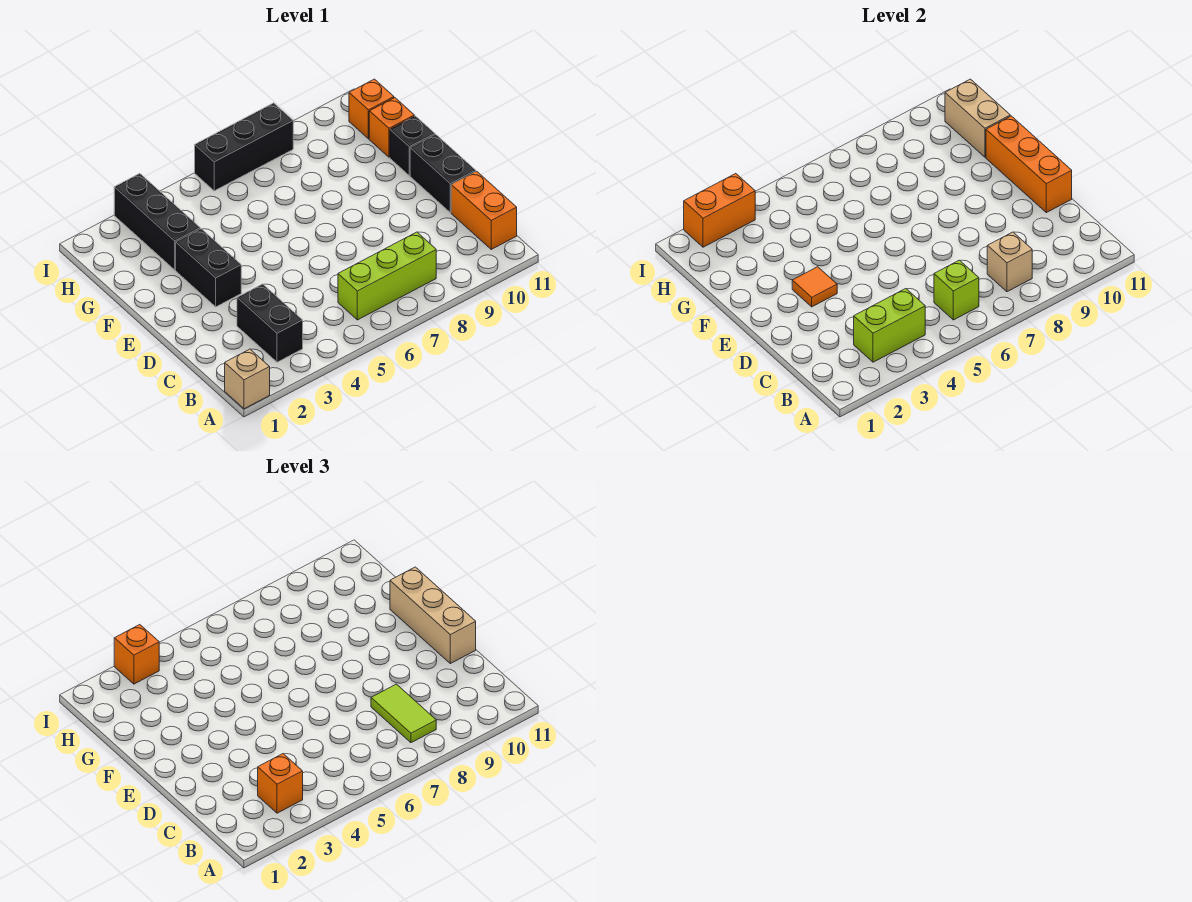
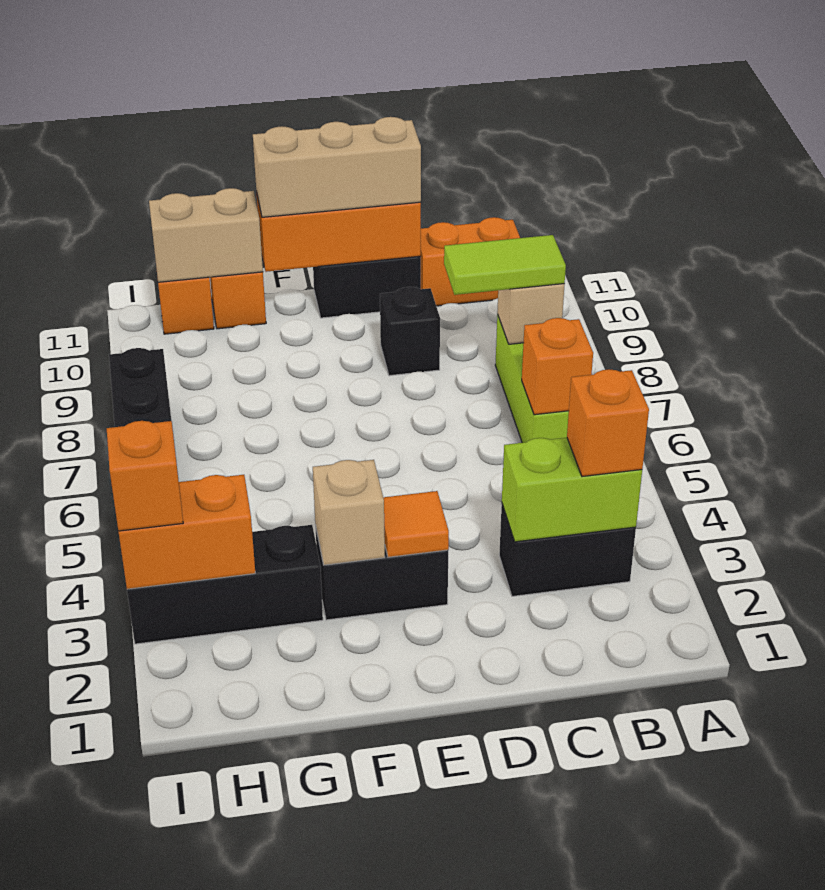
tan brick A1 level 1 -> tan brick F3 level 2
lime brick B3:B4 level 2 -> lime brick B3:C3 level 2
lime brick B6 level 2 -> orange brick B6 level 2
black brick F11 level 1 -> black brick D9 level 1
orange brick I2:I3 level 2 -> orange brick H3:I3 level 2

